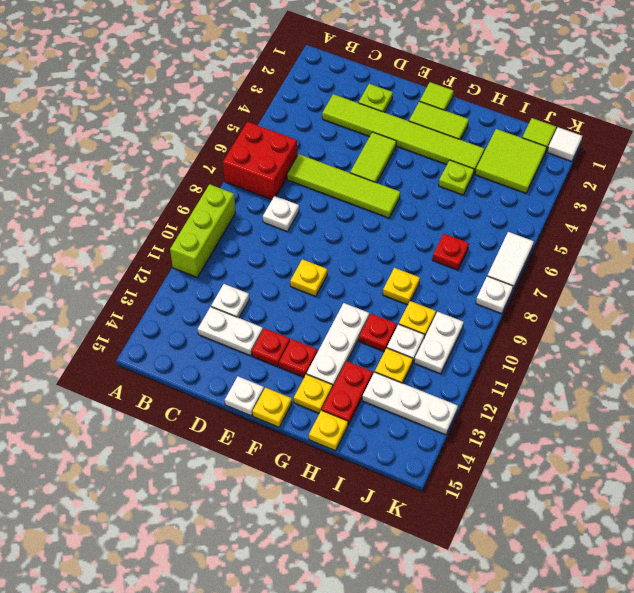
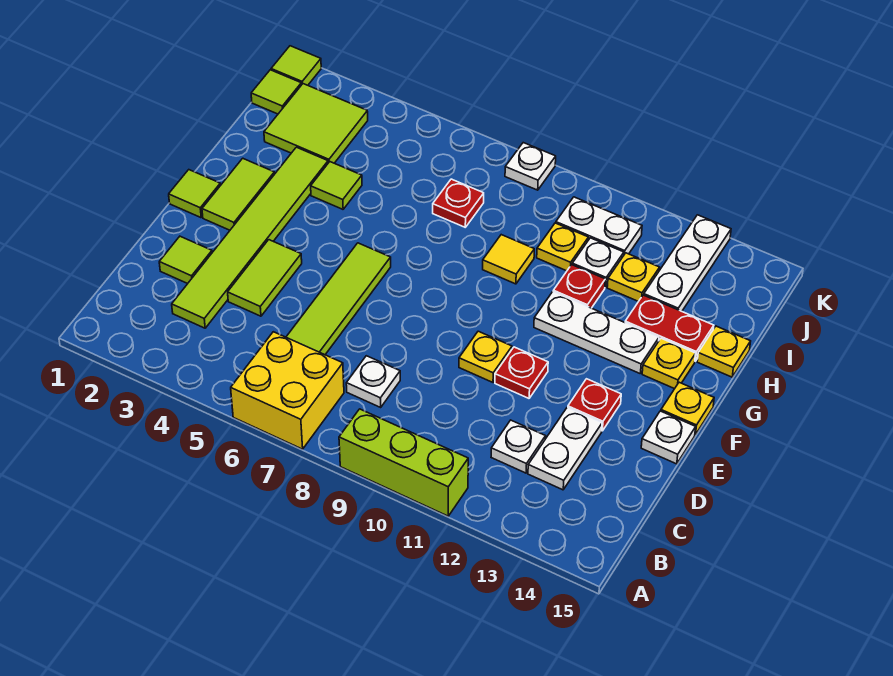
red brick A6:B7 level 1 -> yellow brick A6:B7 level 1
lime plate D2 level 1 -> lime tile D2 level 1
lime tile E4:E5 level 1 -> lime tile D4:E4 level 1
red plate F13 level 1 -> red plate E11 level 1
lime plate H4 level 1 -> lime tile H4 level 1
yellow plate H9 level 1 -> yellow tile H9 level 1
white tile K1 level 1 -> lime tile K1 level 1
white tile K6:K7 level 1 -> none

